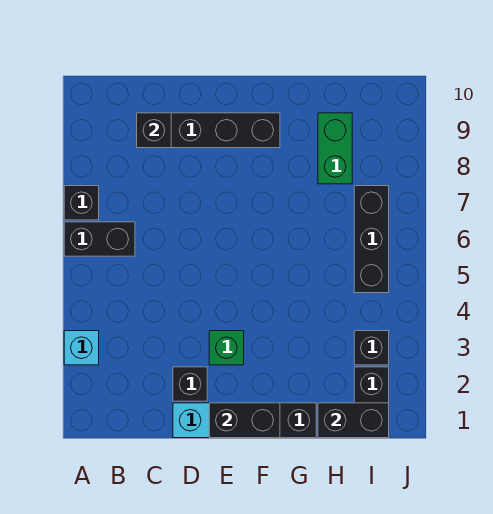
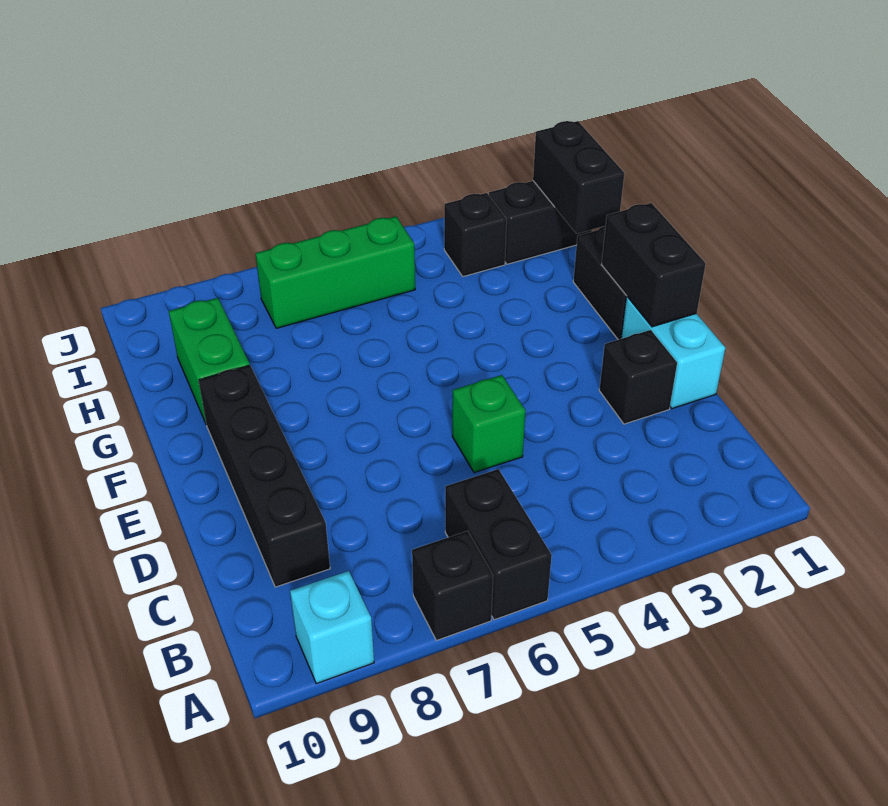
cyan brick A3 level 1 -> cyan brick A9 level 1
black brick C9 level 2 -> none
green brick E3 level 1 -> green brick D5 level 1
green brick H8:H9 level 1 -> green brick G9:H9 level 1
black brick I5:I7 level 1 -> green brick I5:I7 level 1

